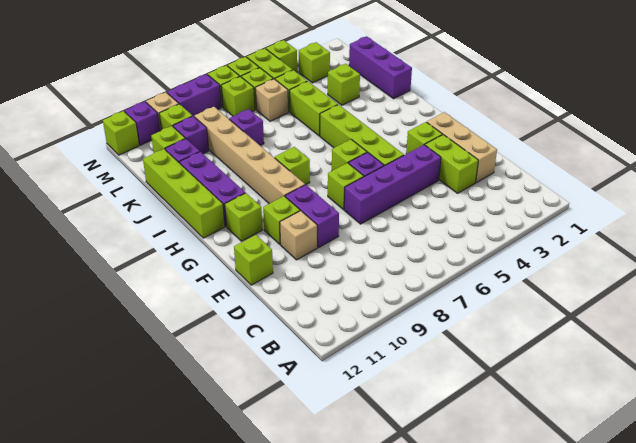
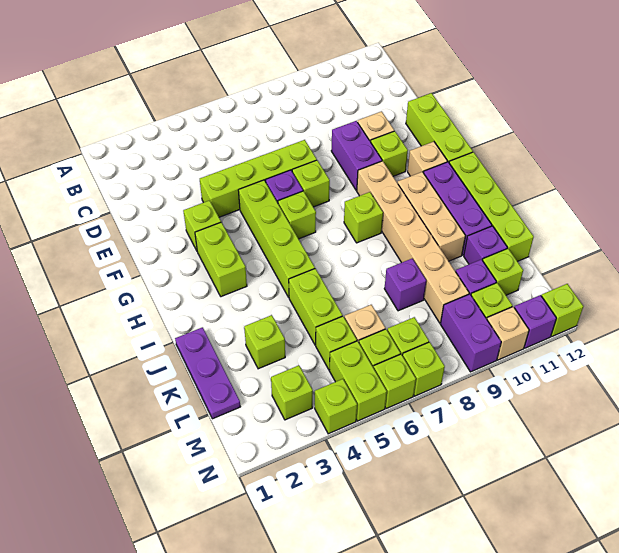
tan brick D2:F2 level 1 -> tan brick H10:J10 level 1
lime brick D3:E3 level 1 -> lime brick G3:H3 level 1
purple brick E4:E7 level 1 -> lime brick E4:E7 level 1
lime brick E12 level 1 -> lime brick E12:G12 level 1
lime brick G11 level 1 -> tan brick G11 level 1
purple brick J1:L1 level 1 -> purple plate J1:L1 level 1
purple brick N8:N9 level 1 -> purple brick M9:N9 level 1

